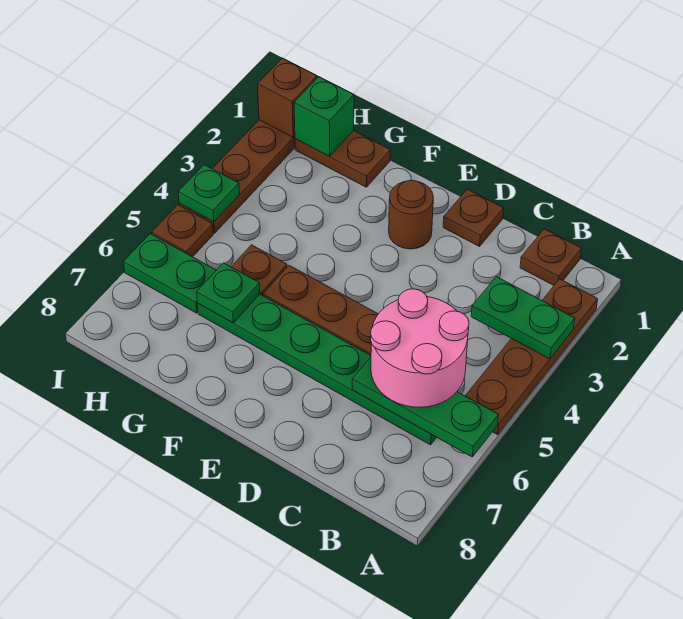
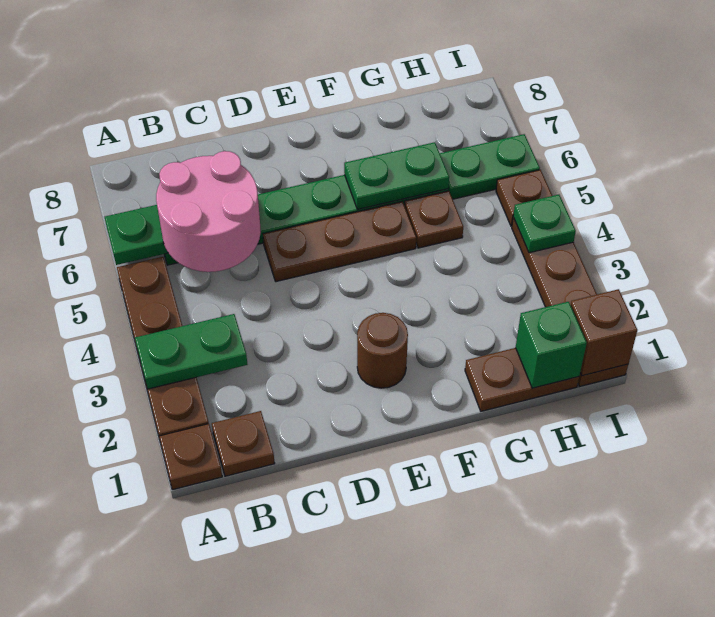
brown plate D1 level 1 -> brown plate A1 level 1
green plate G6 level 2 -> green plate F6:G6 level 2

